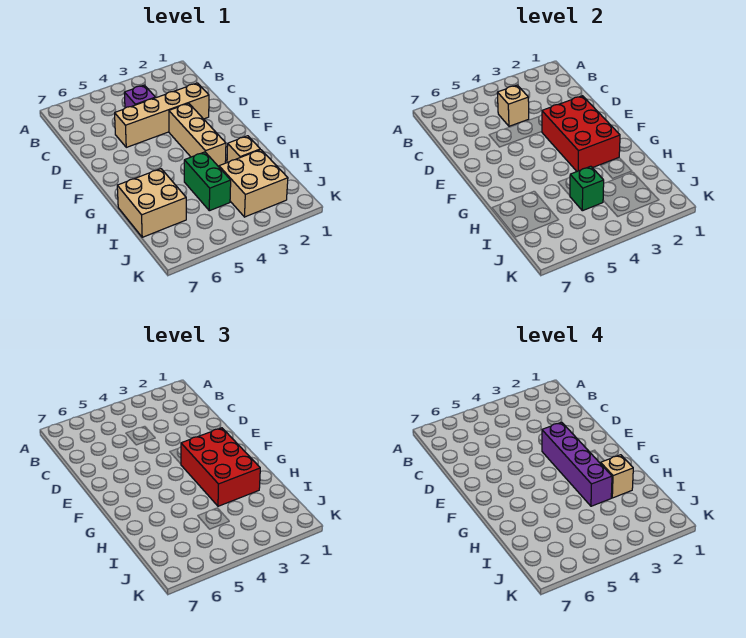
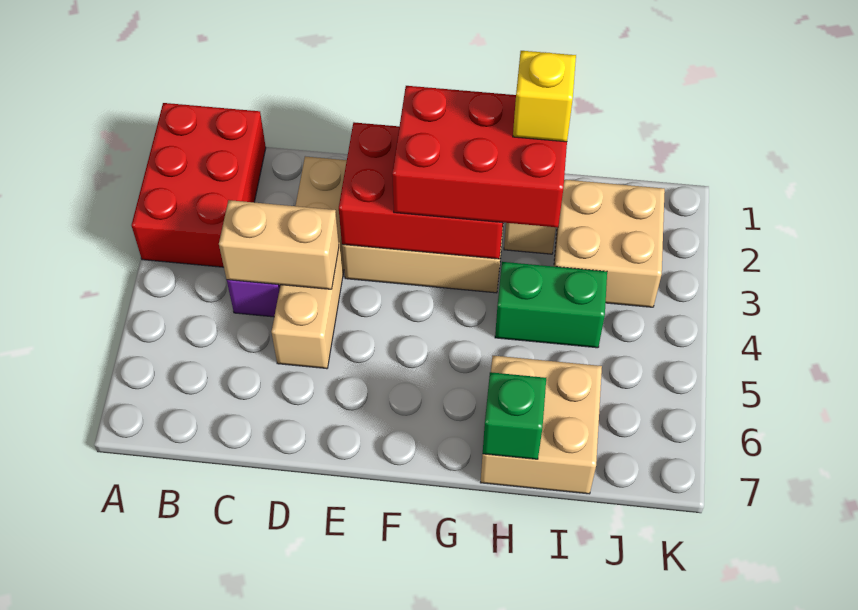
none -> red brick A1:B3 level 1
tan brick C4 level 2 -> tan brick C4:D4 level 2
purple brick E3:H3 level 4 -> none
tan brick H2 level 4 -> yellow brick H2 level 4
green brick I4 level 2 -> green brick H7 level 2

